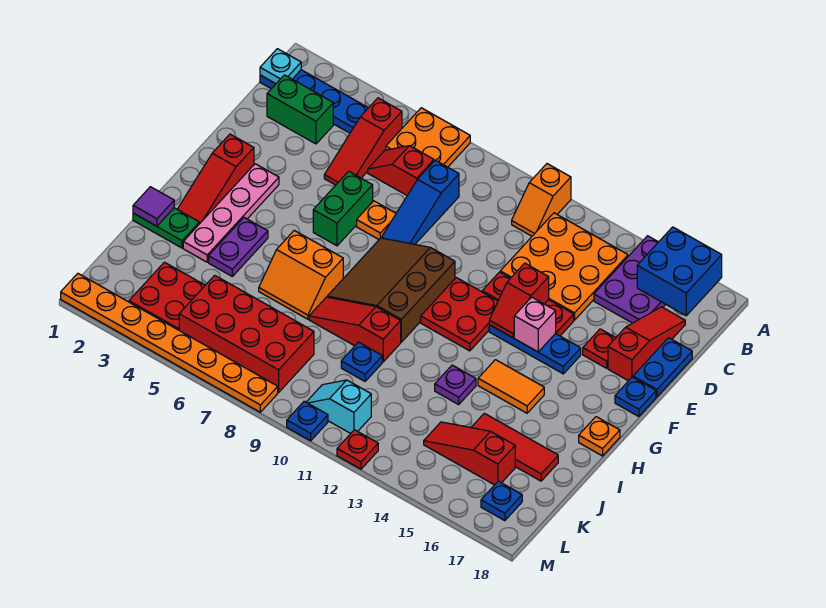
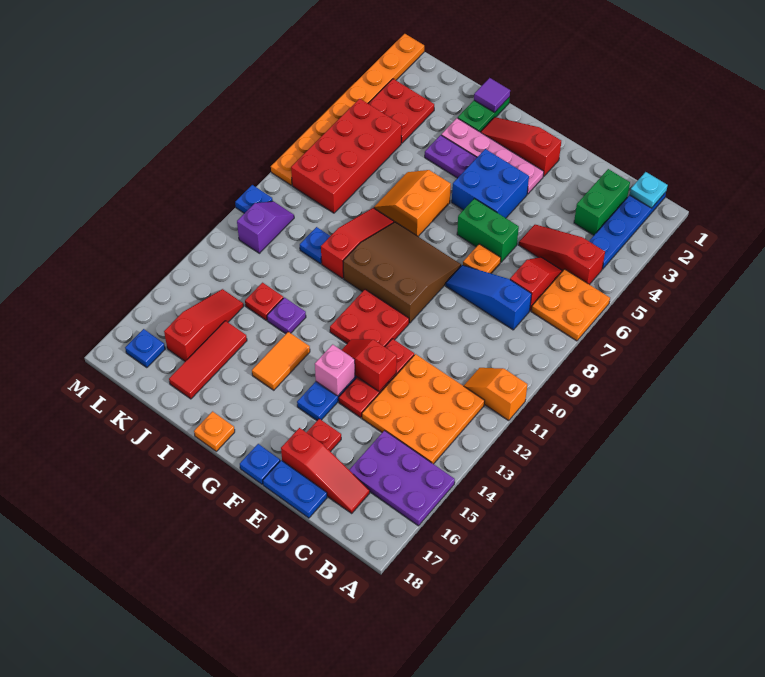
blue brick A16:B17 level 2 -> blue brick F4:G5 level 1
cyan slope L10:L11 level 1 top 11 -> purple slope L10:L11 level 1 top 11
red plate M12 level 1 -> red plate J13 level 1

